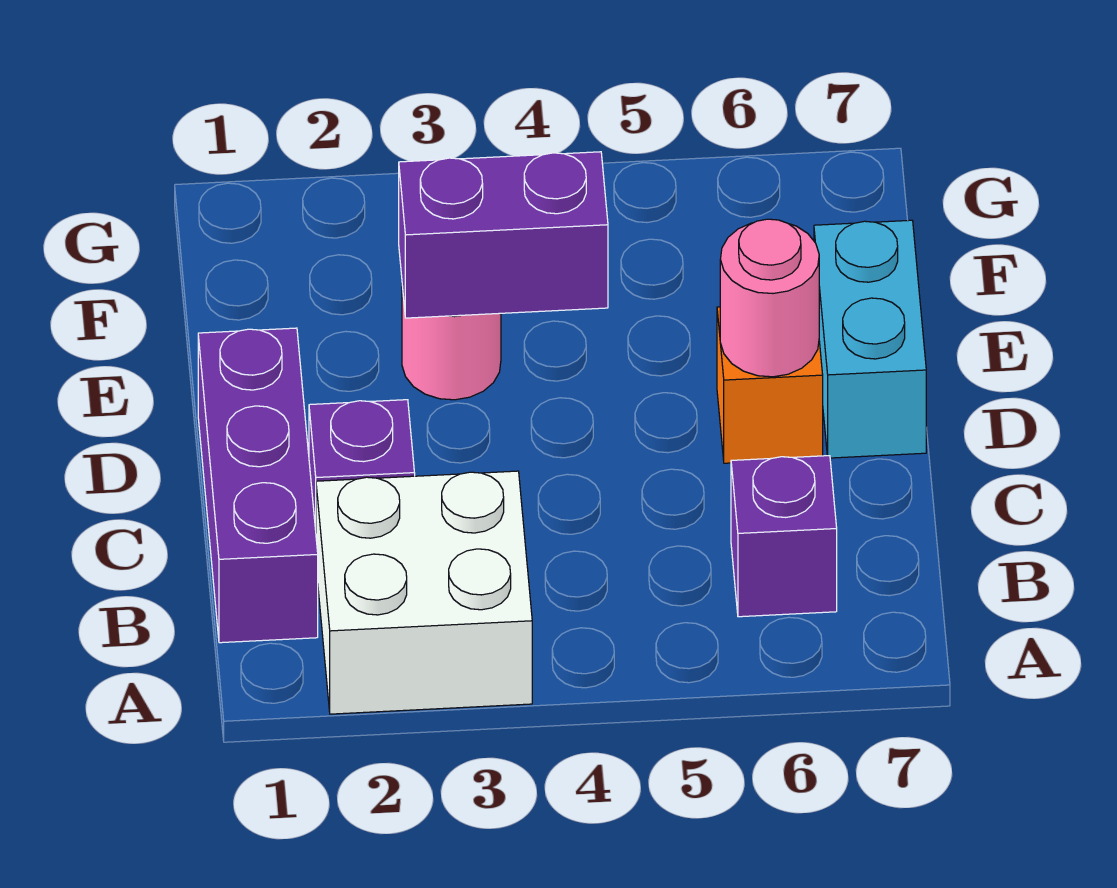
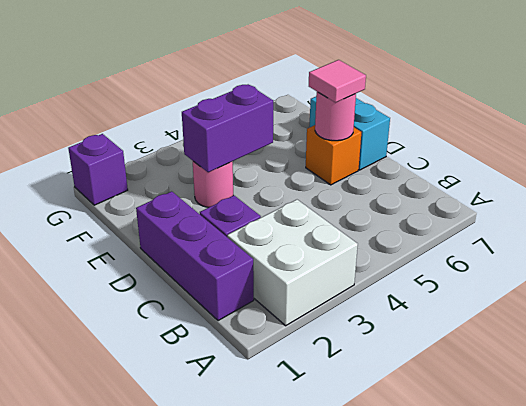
purple brick B6 level 1 -> purple brick G1 level 1
none -> pink tile D6 level 3

